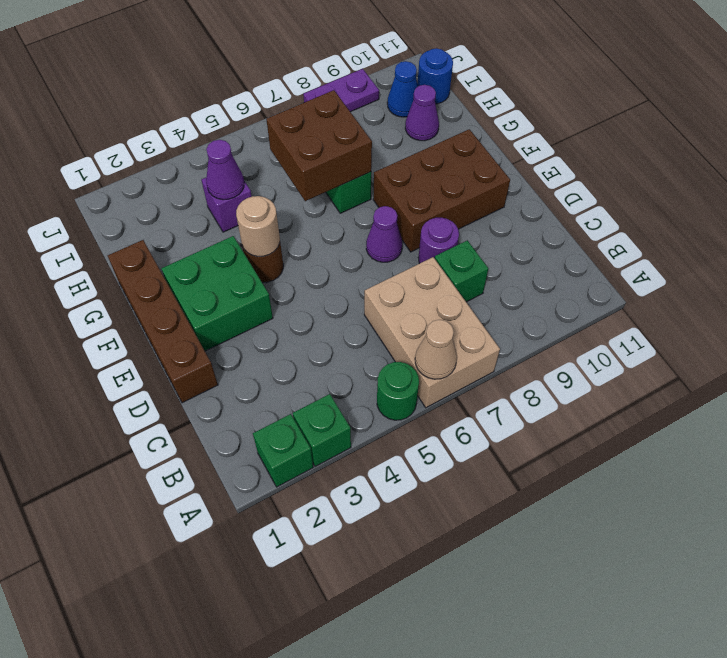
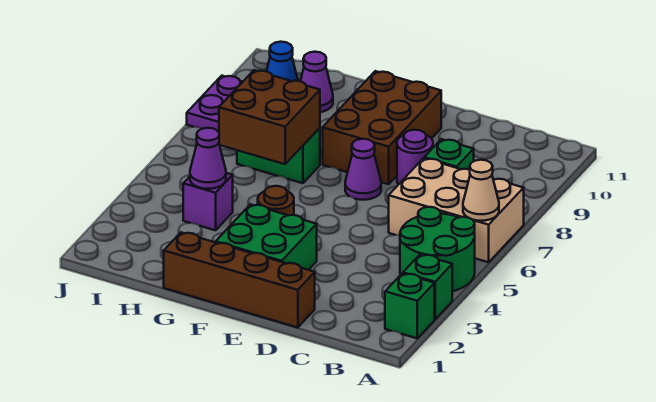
green round brick A5 level 1 -> green round brick A4:B5 level 1
tan round brick F4 level 2 -> none
blue round brick I11 level 1 -> none

